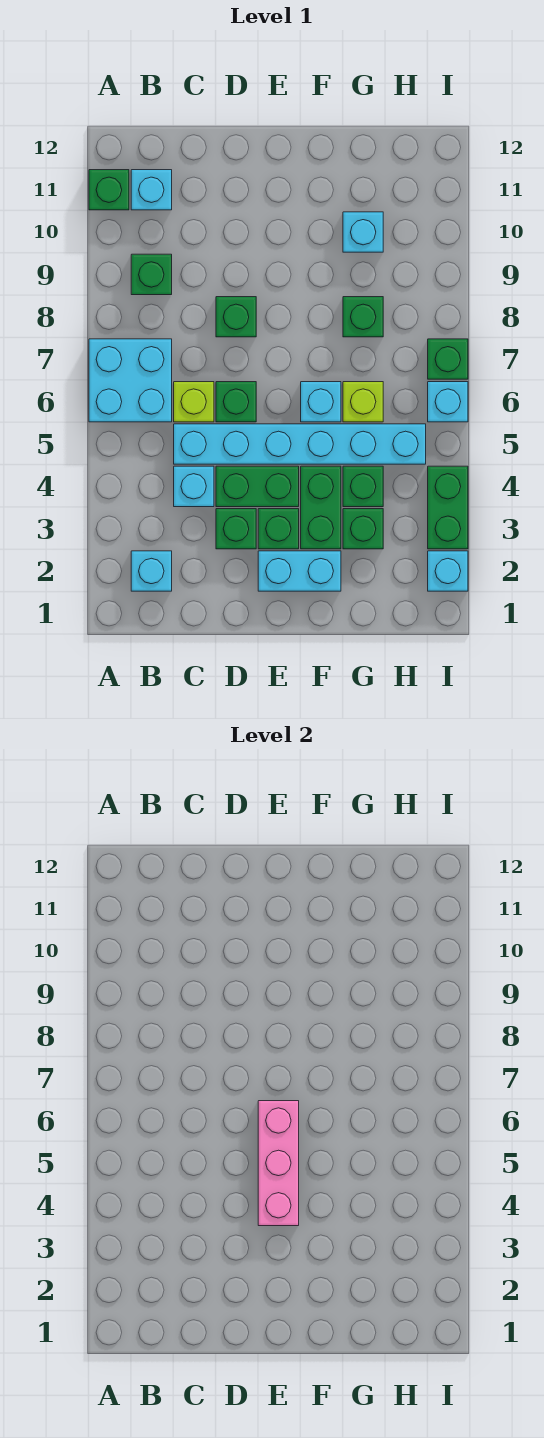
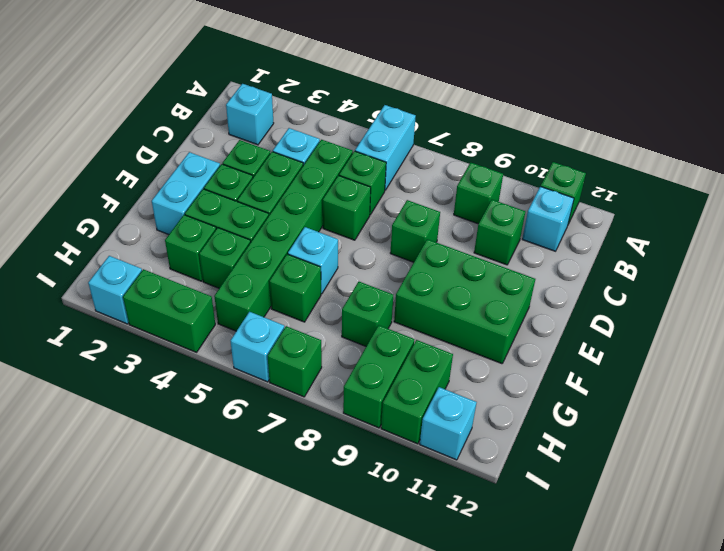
cyan brick A6:B7 level 1 -> cyan brick A6:B6 level 1
cyan brick C5:H5 level 1 -> green brick C5:H5 level 1
lime brick C6 level 1 -> green brick C6 level 1
none -> green brick C10 level 1
pink brick E4:E6 level 2 -> none
none -> green brick E9:F11 level 1
lime brick G6 level 1 -> green brick G6 level 1
cyan brick G10 level 1 -> cyan brick I11 level 1
none -> green brick H9:I9 level 1
none -> green brick H10:I10 level 1

